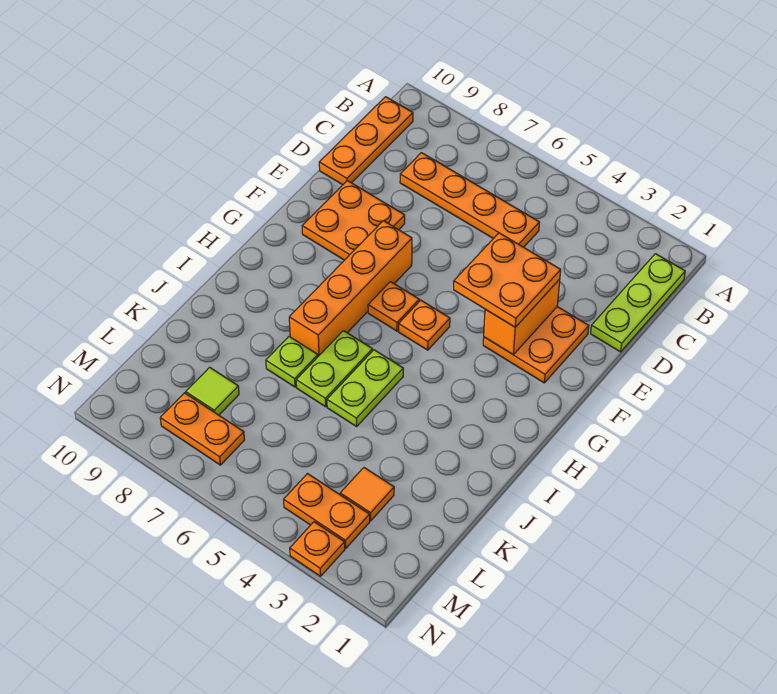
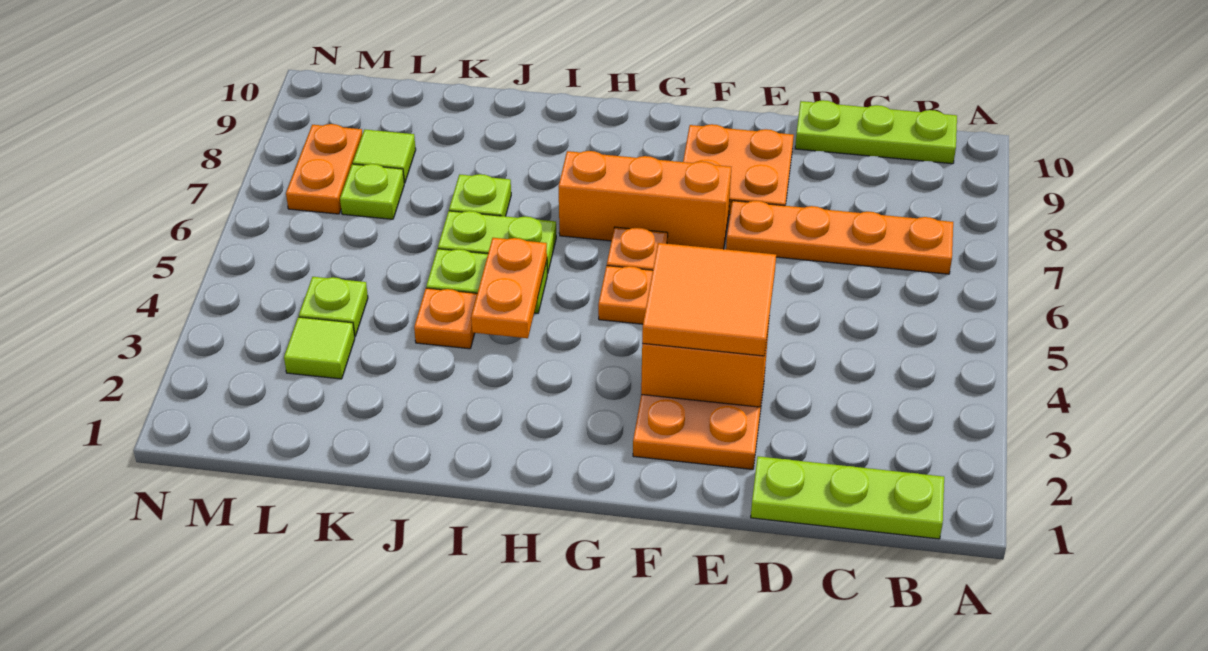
orange plate B10:D10 level 1 -> lime plate B10:D10 level 1
orange plate C5:C8 level 1 -> orange plate B7:E7 level 1
orange plate E3:F4 level 3 -> orange tile E3:F4 level 3
orange brick F7:I7 level 1 -> orange brick F7:H7 level 1
orange tile L3 level 1 -> lime tile L3 level 1
none -> lime plate L4 level 1
none -> lime plate L7 level 1
orange plate M3:M4 level 1 -> orange plate I4:I5 level 2
orange plate N3 level 1 -> orange plate J4 level 1

